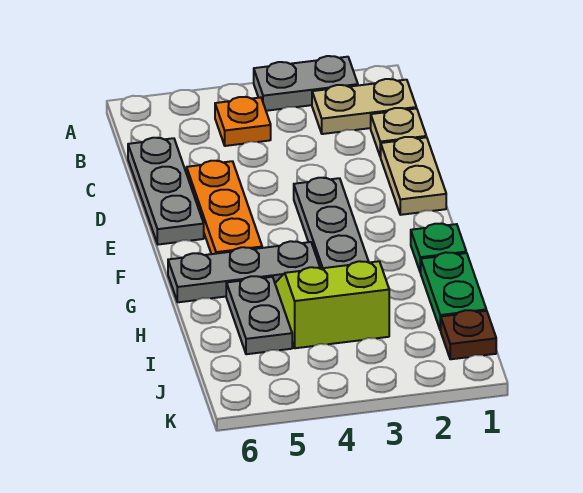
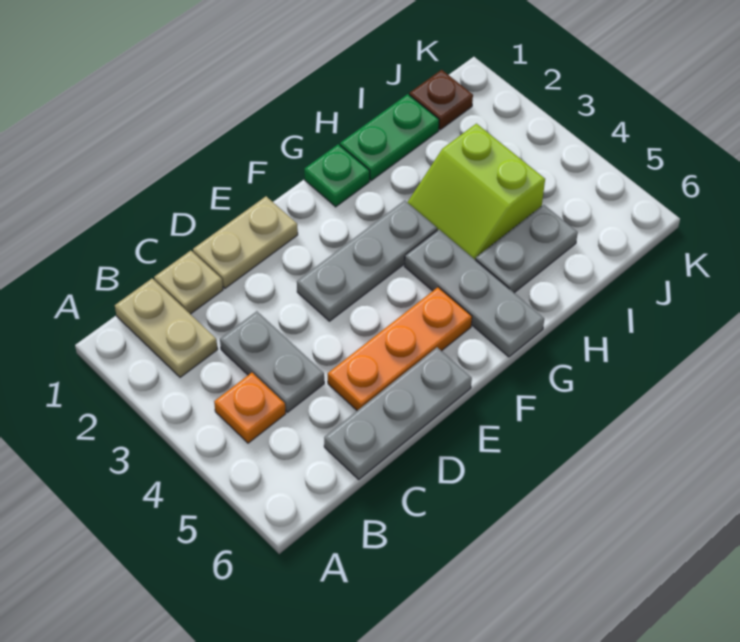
grey plate A2:A3 level 1 -> grey plate C3:C4 level 1

